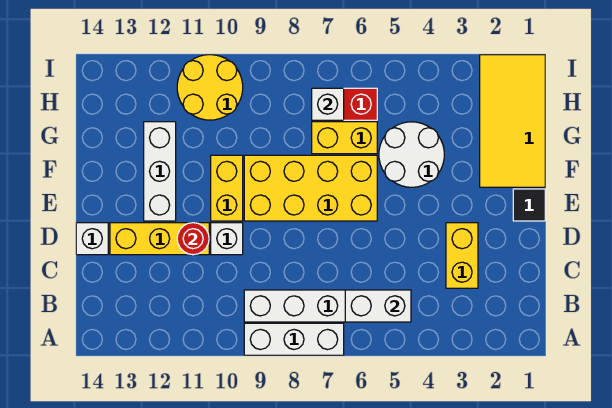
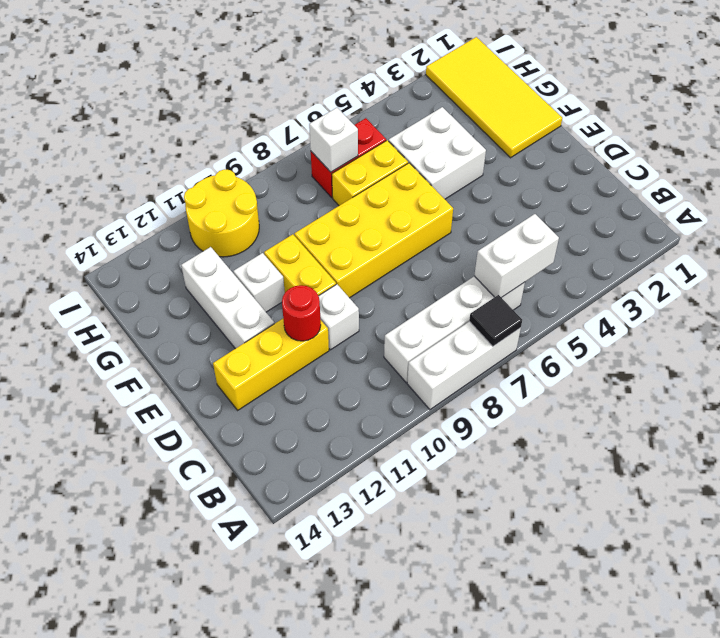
yellow brick C3:D3 level 1 -> none
white brick D14 level 1 -> white brick F11 level 1
black tile E1 level 1 -> black tile A7 level 2
white round brick F4:G5 level 1 -> white brick F4:G5 level 1

